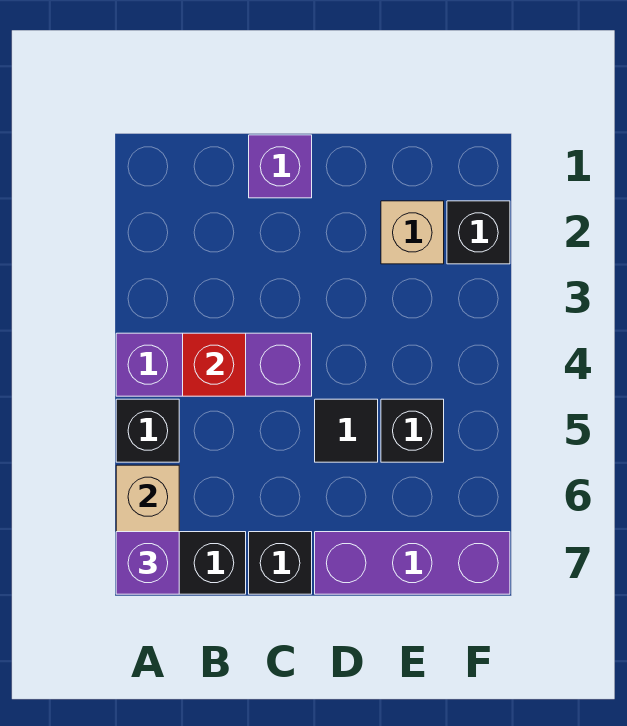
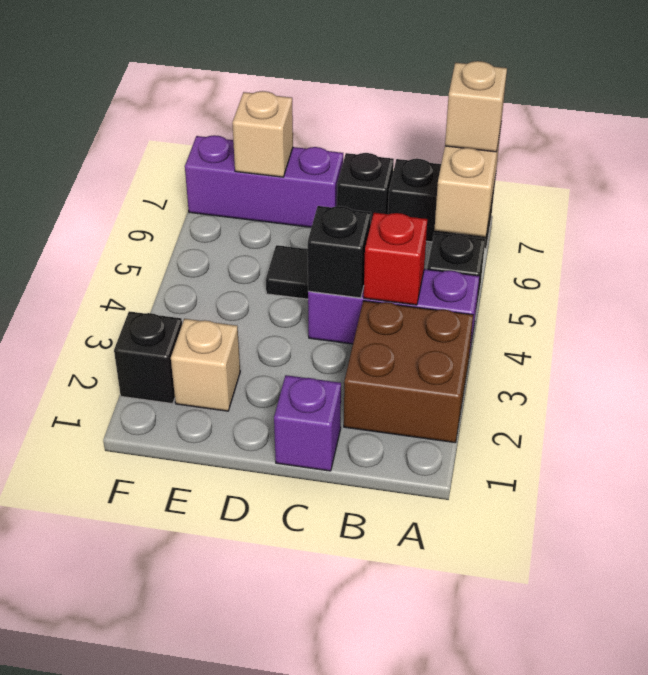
none -> brown brick A2:B3 level 1
purple brick A7 level 3 -> tan brick A7 level 3
black brick E5 level 1 -> black brick C4 level 2
none -> tan brick E7 level 2

